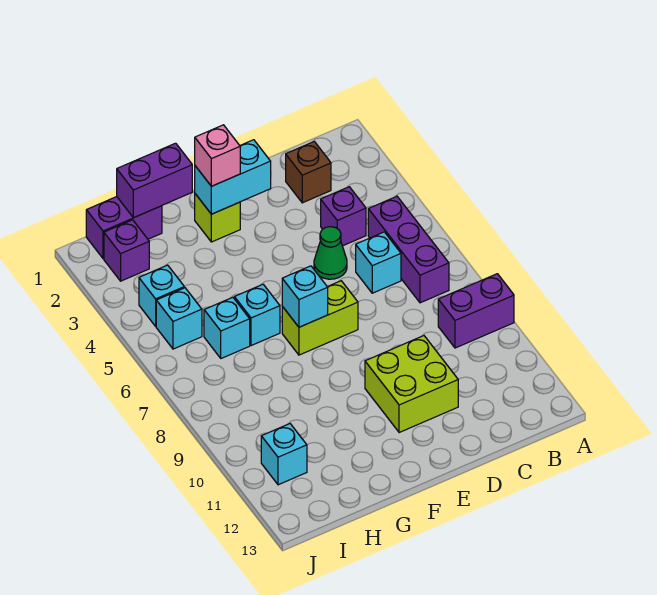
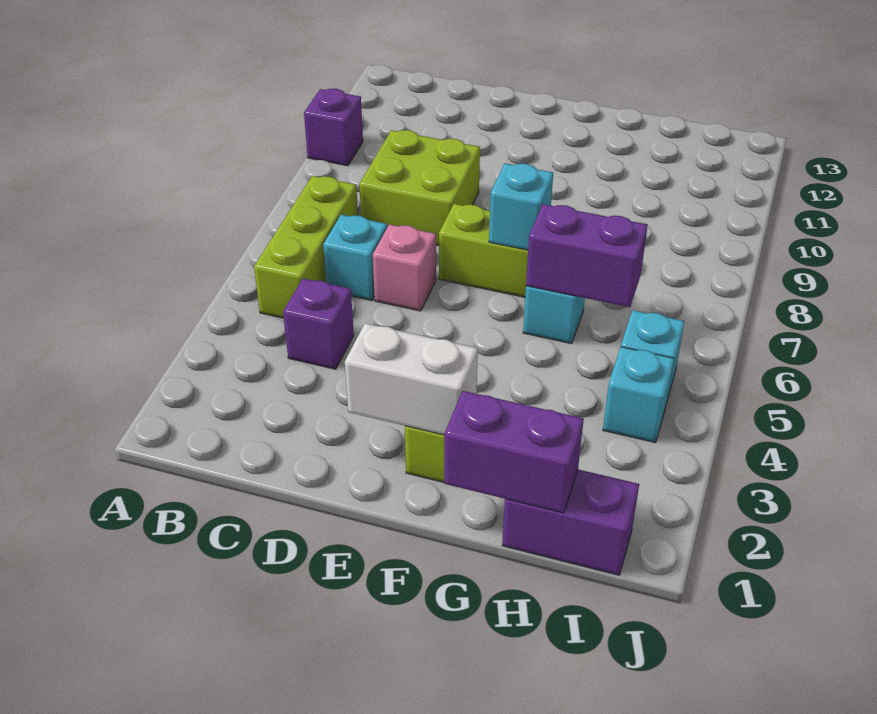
purple brick A9:B9 level 1 -> purple brick G6:H6 level 2
purple brick B5:B7 level 1 -> lime brick B5:B7 level 1
brown brick C2 level 1 -> none
green cone D5 level 1 -> none
lime brick D10:E11 level 1 -> lime brick C8:D9 level 1
cyan brick E2:F2 level 2 -> white brick E2:F2 level 2
pink brick F2 level 3 -> pink brick D6 level 1
cyan brick H6 level 1 -> none
purple brick I2 level 1 -> purple brick A10 level 1
cyan brick I11 level 1 -> none

